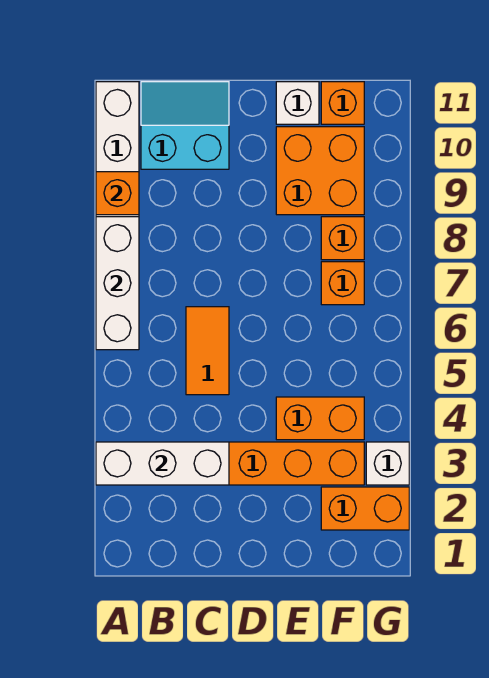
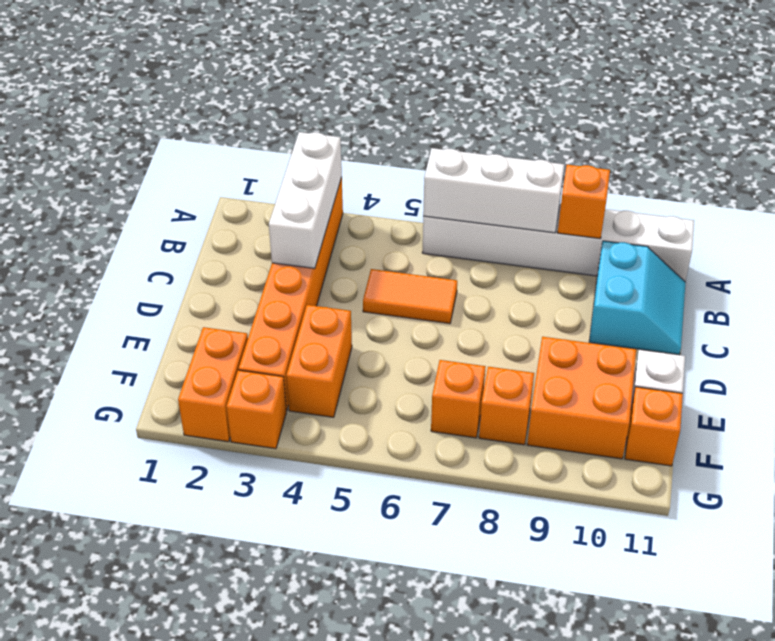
white brick G3 level 1 -> orange brick G3 level 1

